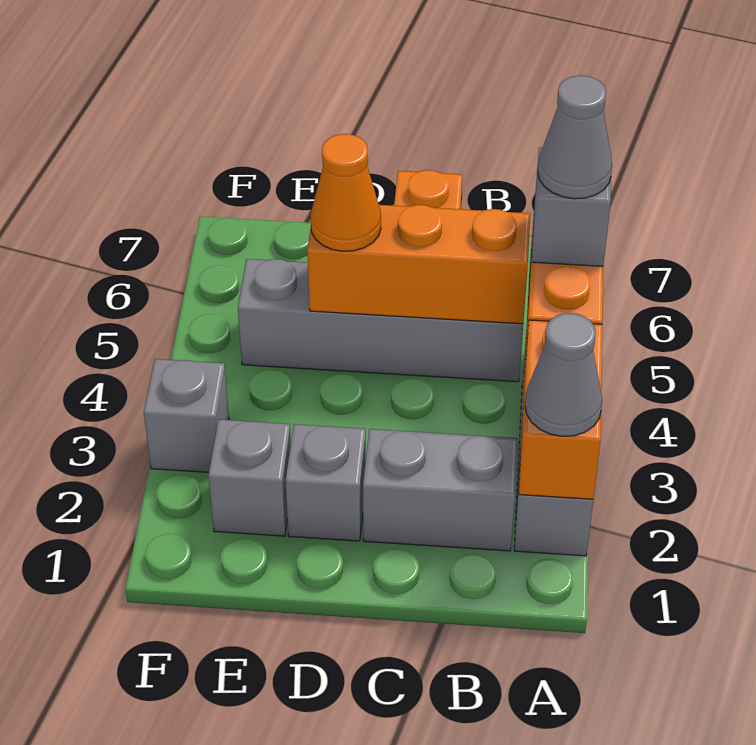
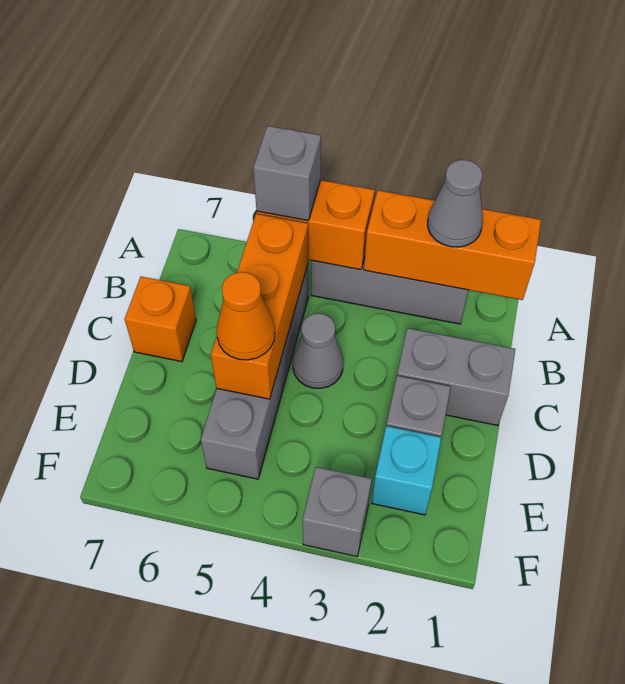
orange brick A2:A3 level 2 -> orange brick A1:A3 level 2
grey cone A5 level 4 -> grey cone C4 level 1
grey brick B2:C2 level 1 -> grey brick C1:C2 level 1
grey brick E2 level 1 -> cyan brick E2 level 1

